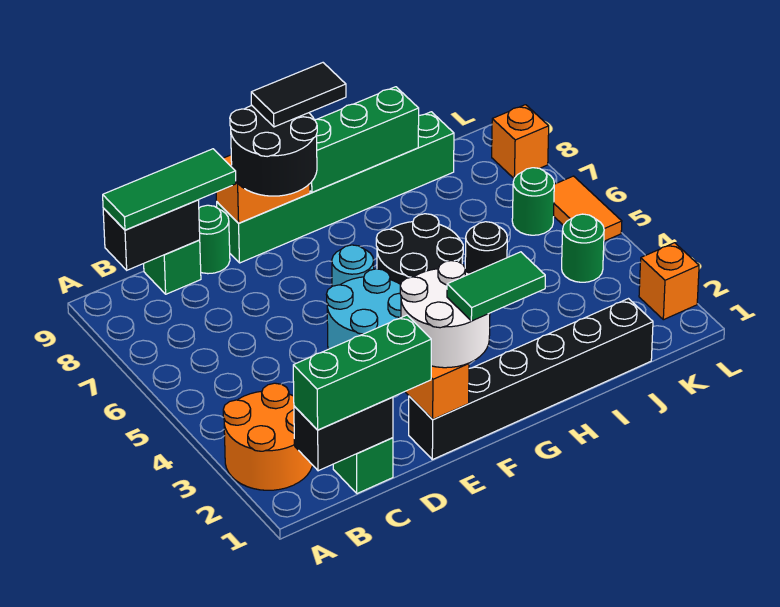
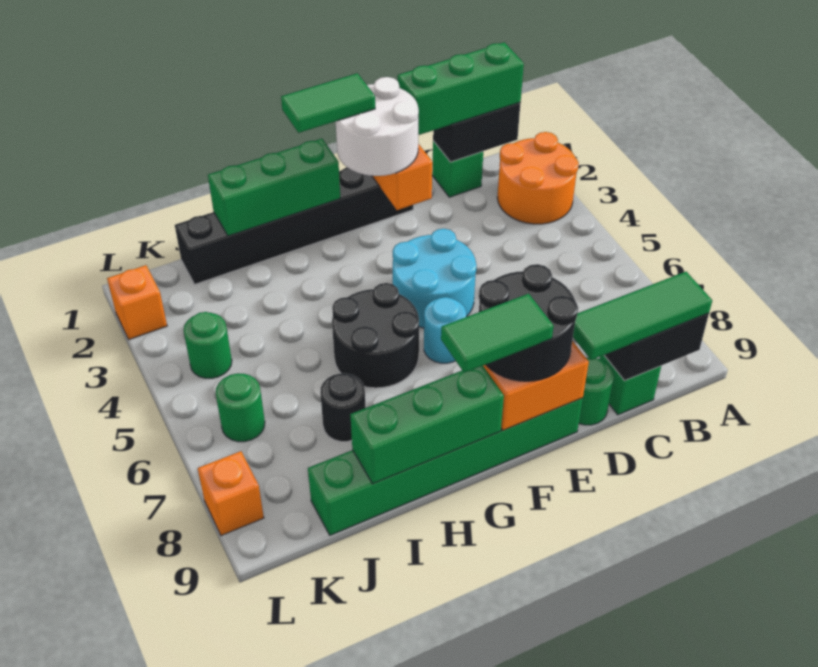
black tile F9:G9 level 4 -> green tile F9:G9 level 4
none -> green brick G1:I1 level 2
black round brick I5 level 1 -> black round brick I7 level 1
orange tile L5:L6 level 1 -> none

